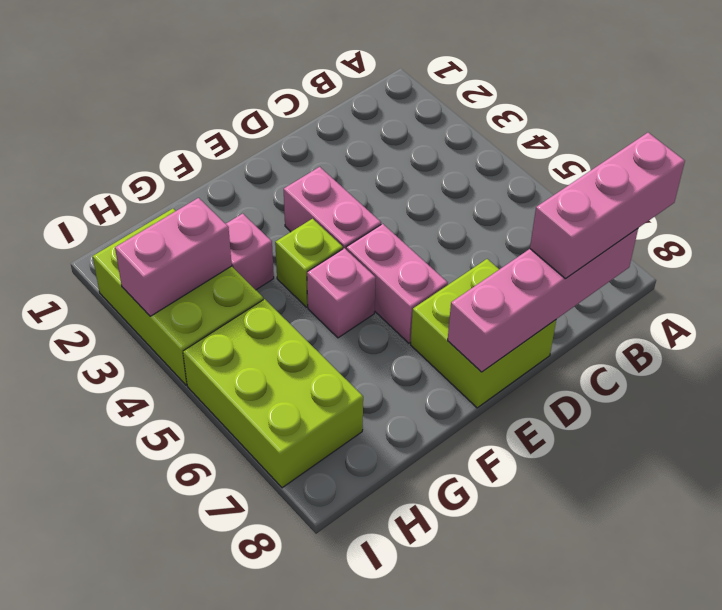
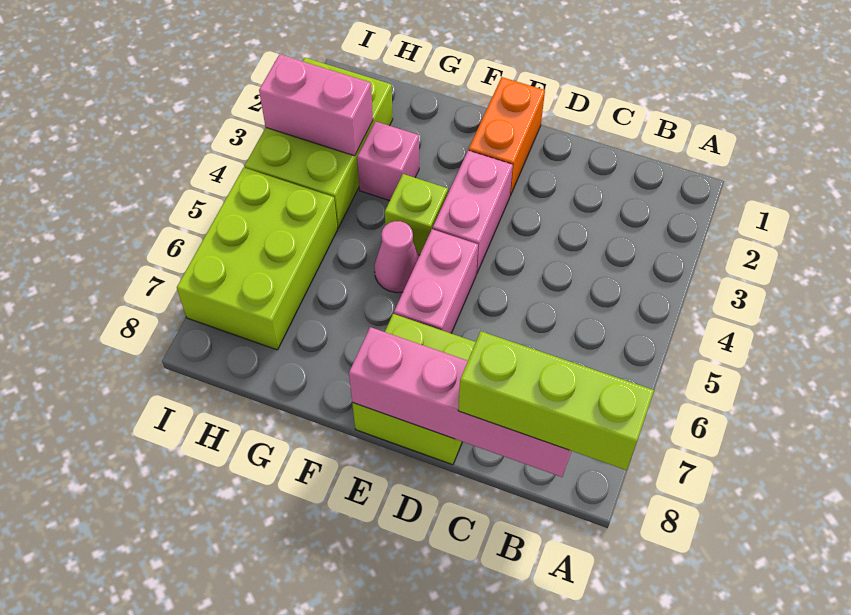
pink brick A8:C8 level 3 -> lime brick A8:C8 level 3
none -> orange brick E1:E2 level 1
pink brick F5 level 1 -> pink cone F5 level 1

